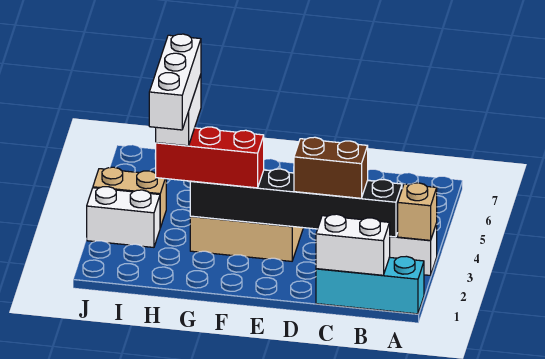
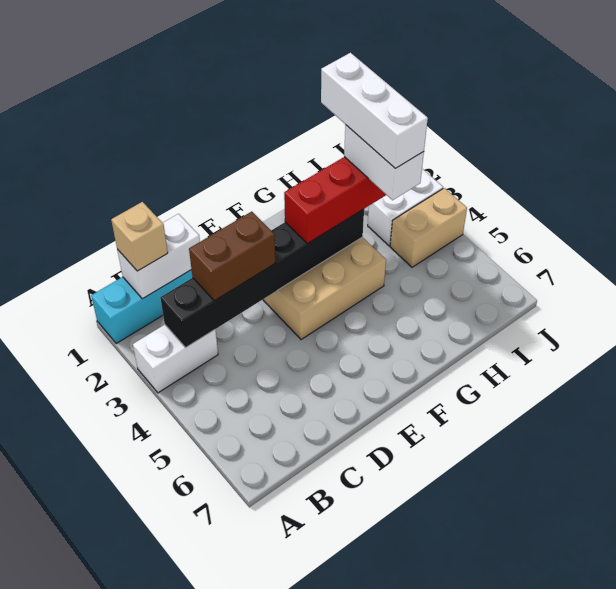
tan brick A3 level 2 -> tan brick B1 level 3

